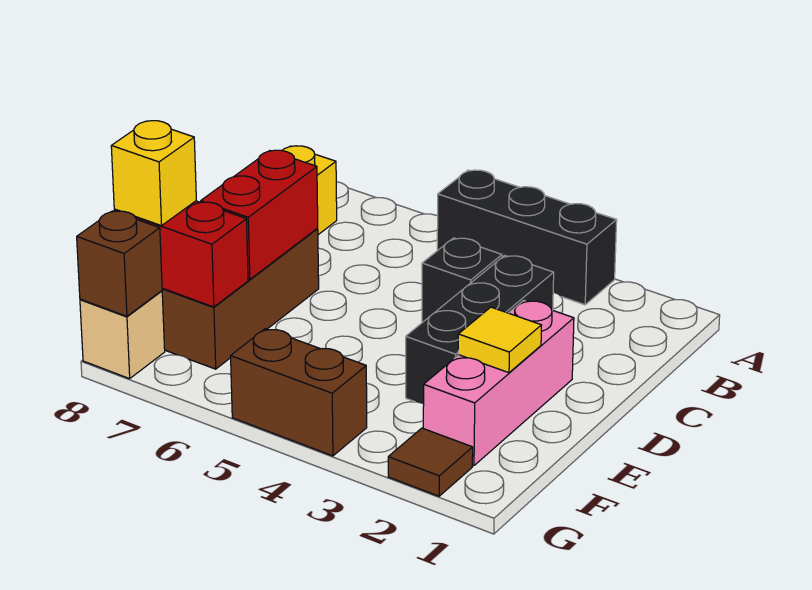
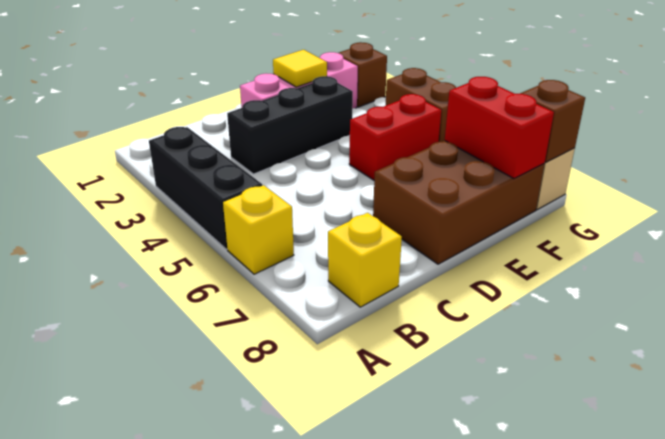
black brick C4 level 1 -> none
red brick D7:E7 level 2 -> red brick E5:F5 level 1
yellow brick F8 level 3 -> yellow brick A6 level 1
brown tile G2 level 1 -> brown brick G2 level 1

